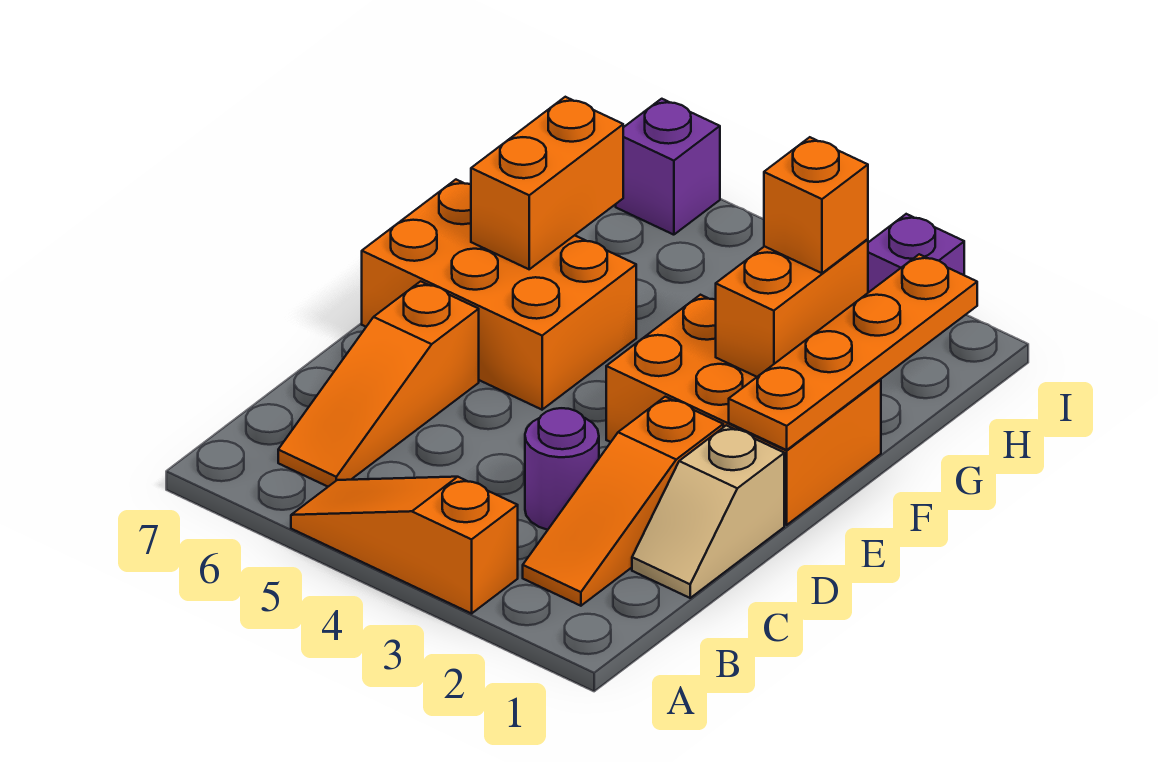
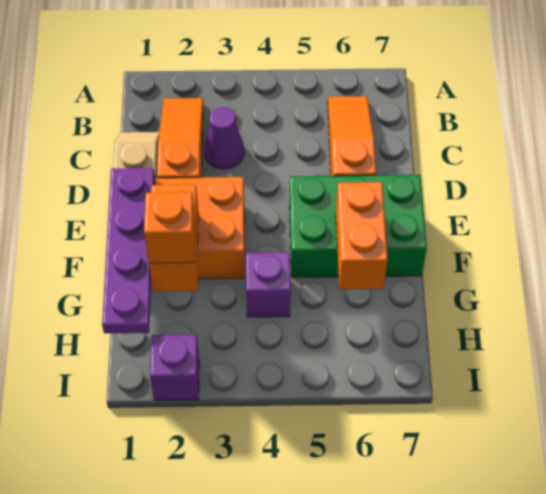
orange slope A3:A5 level 1 top 3 -> none
purple round brick C3 level 1 -> purple cone C3 level 1
orange plate E1:H1 level 2 -> purple plate E1:H1 level 2
orange brick E5:F7 level 1 -> green brick E5:F7 level 1
purple brick I6 level 1 -> purple brick G4 level 1

